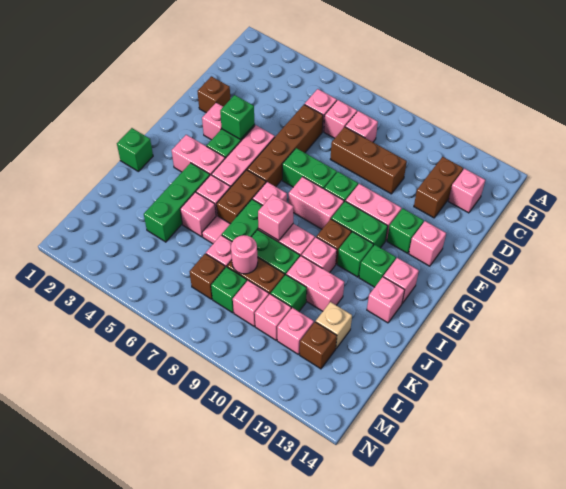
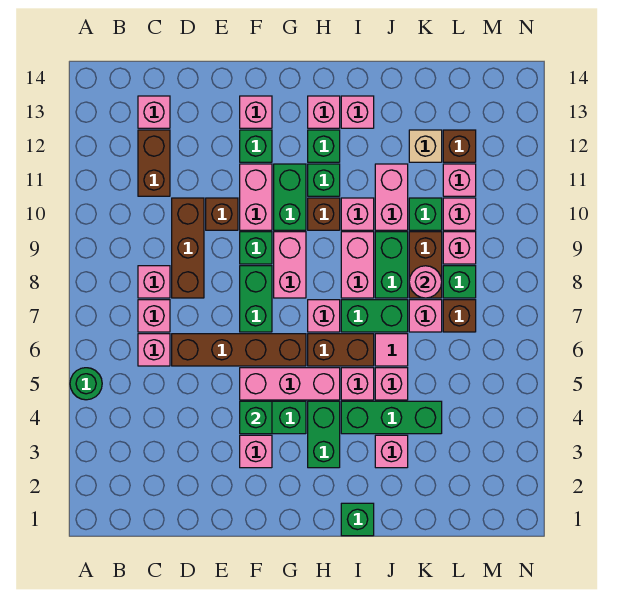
none -> green round brick A5 level 1
brown brick C12:D12 level 1 -> brown brick C11:C12 level 1
brown brick E2 level 1 -> brown brick E10 level 1
pink brick H3:H4 level 1 -> green brick H3:H4 level 1
pink brick I8 level 2 -> pink brick J3 level 1

